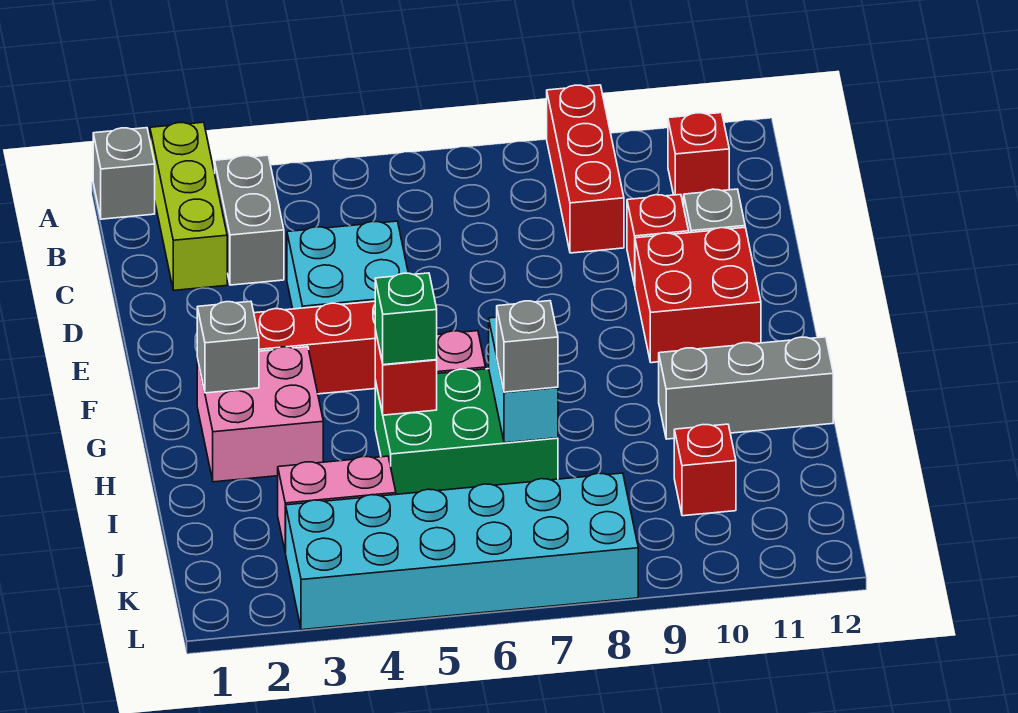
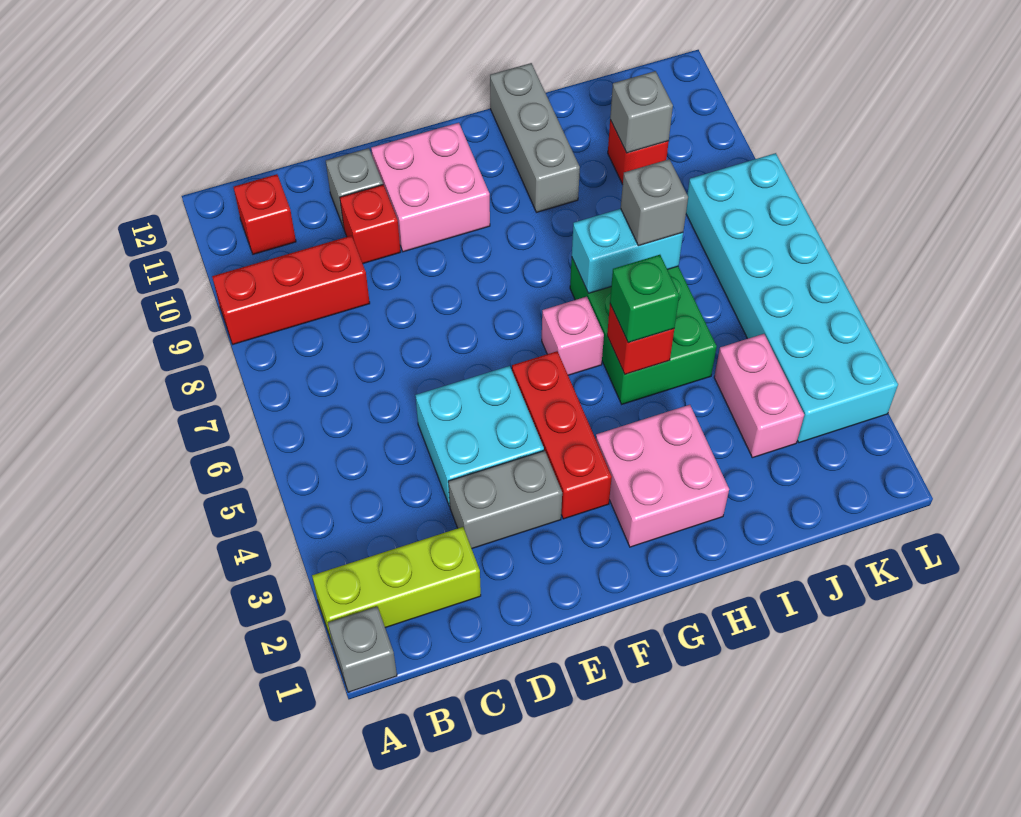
grey brick B3:C3 level 1 -> grey brick D3:E3 level 1
red brick E10:F11 level 1 -> pink brick E10:F11 level 1
grey brick G2 level 2 -> grey brick J10 level 2

